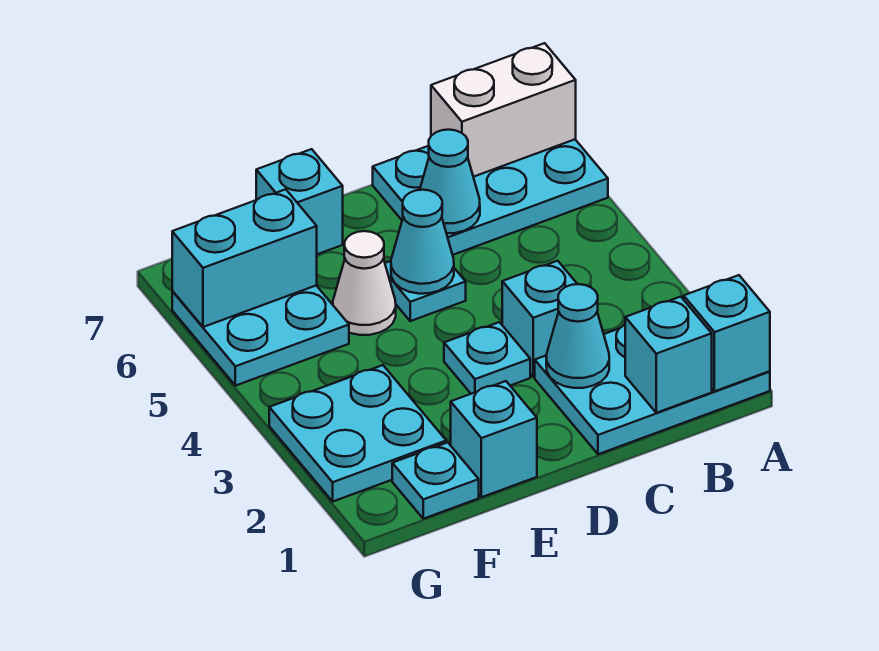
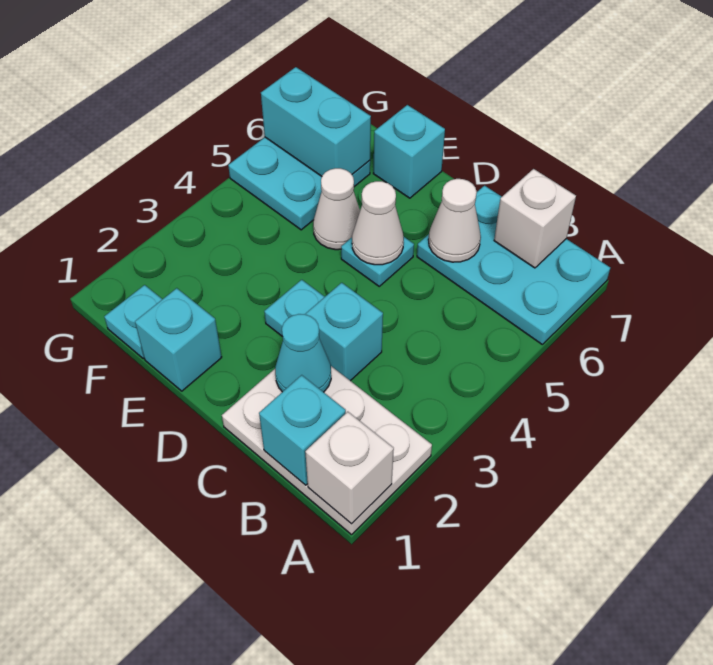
cyan plate A1:C2 level 1 -> white plate A1:C2 level 1
cyan brick A1 level 2 -> white brick A1 level 2
white brick A7:B7 level 2 -> white brick B7 level 2
cyan cone C6 level 2 -> white cone C6 level 2
cyan cone D5 level 2 -> white cone D5 level 2
cyan plate F2:G3 level 1 -> none

